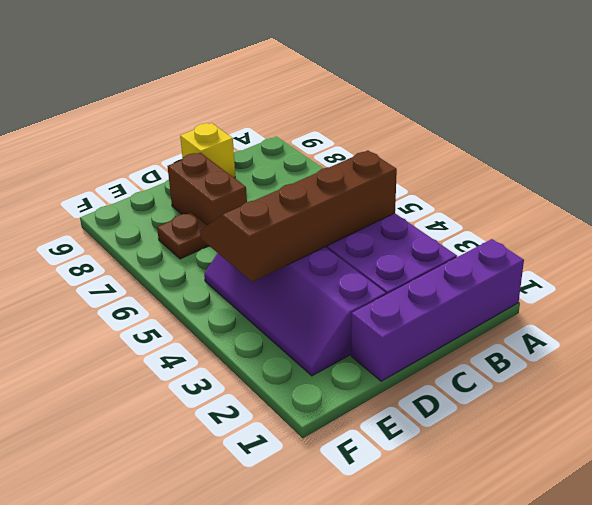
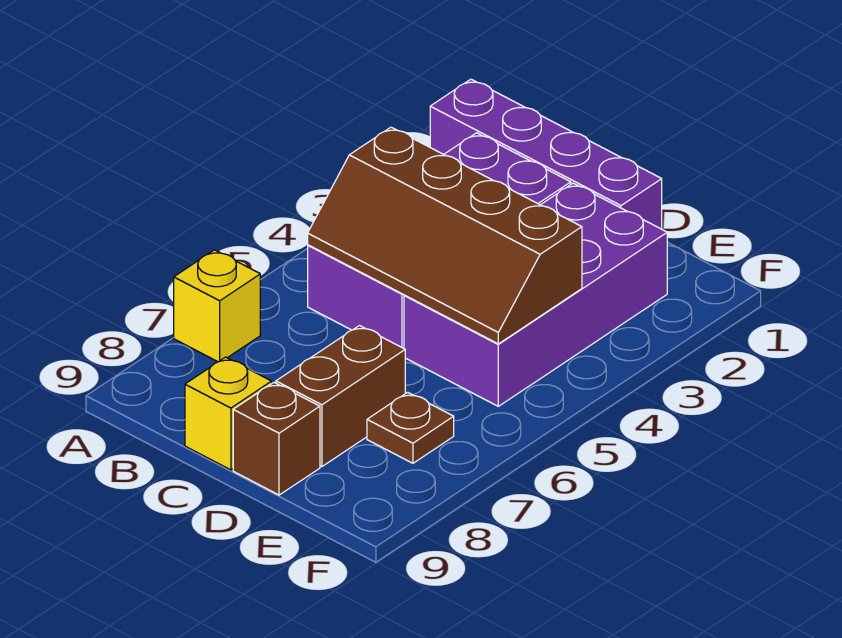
none -> yellow brick A7 level 1
purple slope D2:E5 level 1 top D -> purple brick D2:E5 level 1
none -> brown brick D9 level 1

